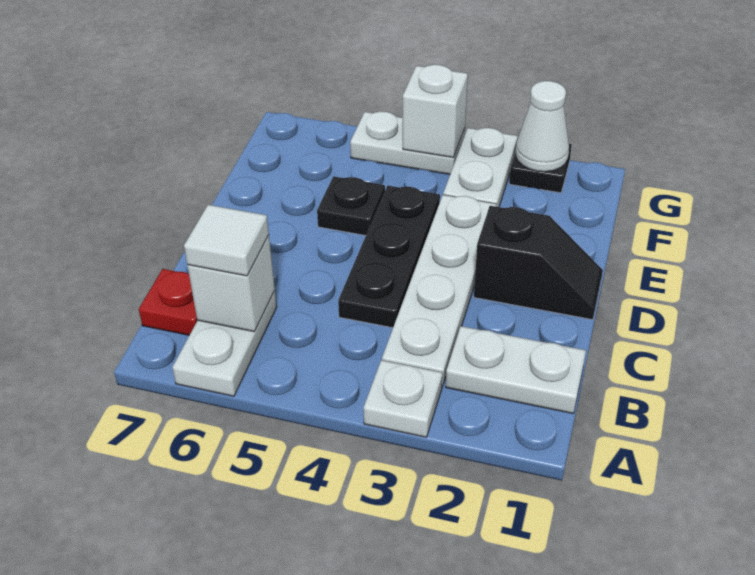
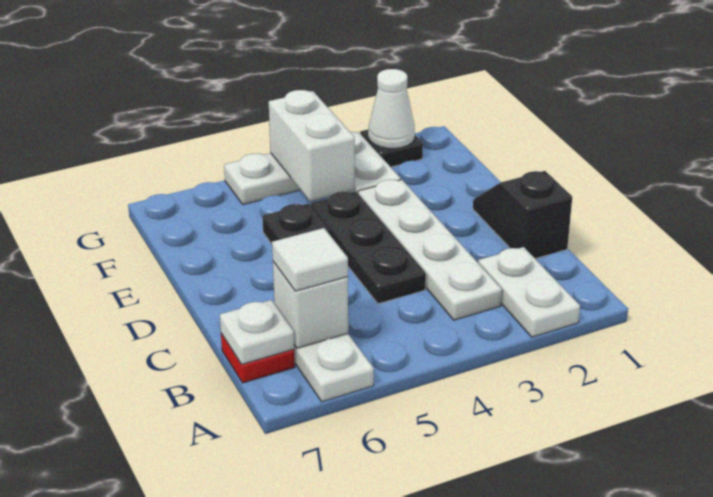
white plate A3 level 1 -> white plate B7 level 2
white plate B1:B2 level 1 -> white plate A2:B2 level 1
black slope D1:D2 level 1 top 2 -> black slope C1:D1 level 1 top C
white brick G4 level 2 -> white brick F4:G4 level 2

